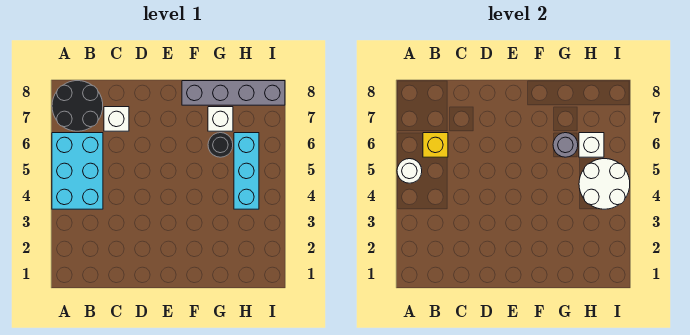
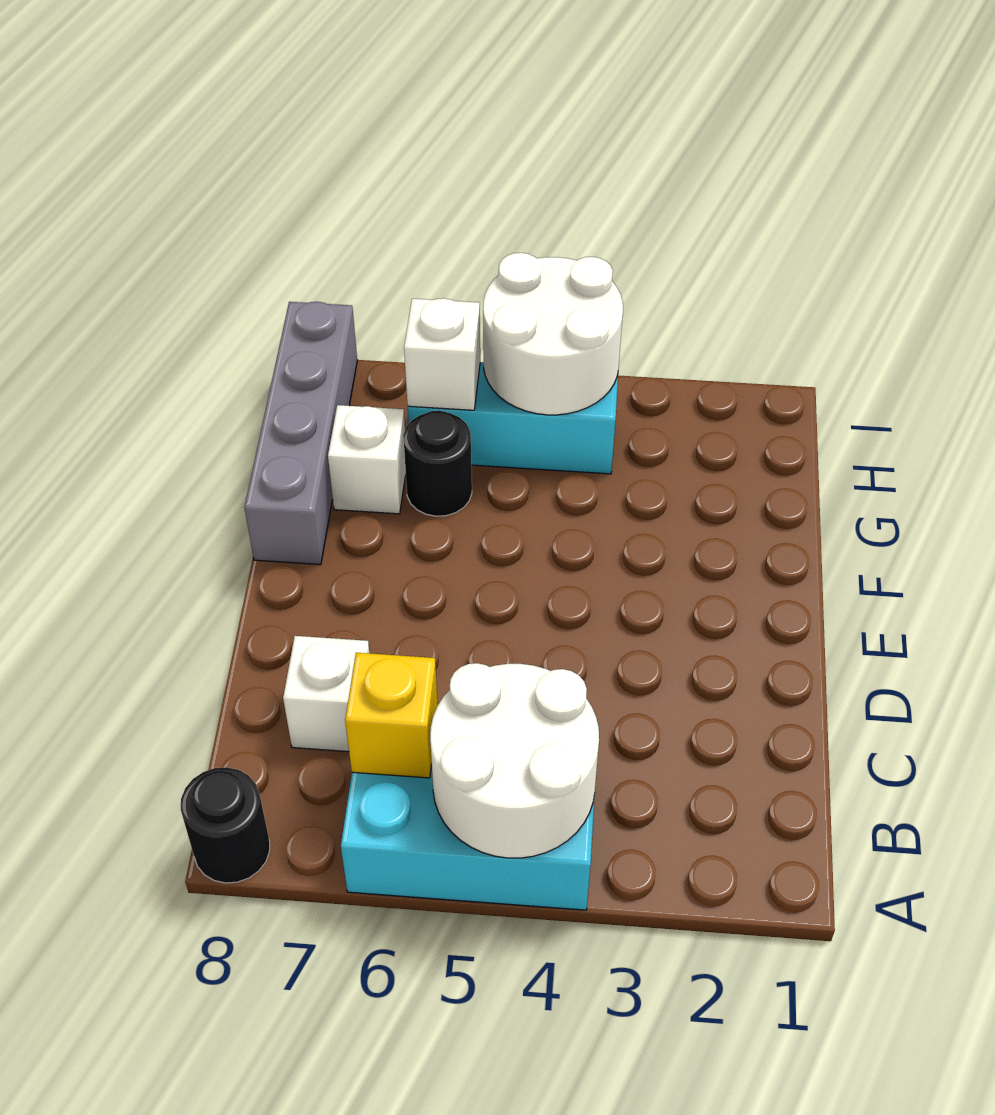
white round brick A5 level 2 -> white round brick A4:B5 level 2
black round brick A7:B8 level 1 -> black round brick A8 level 1
grey round brick G6 level 2 -> none

